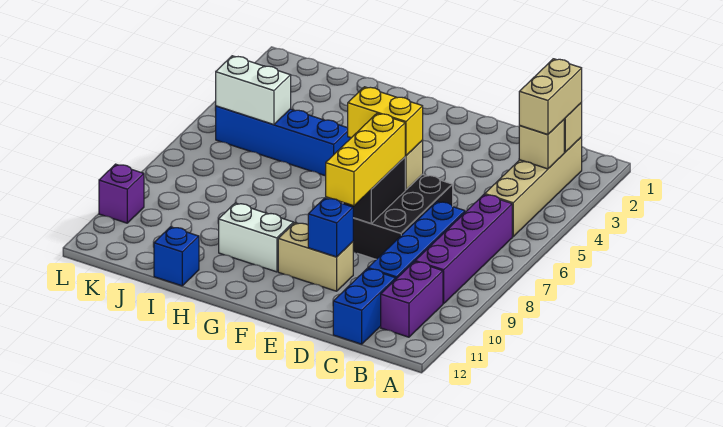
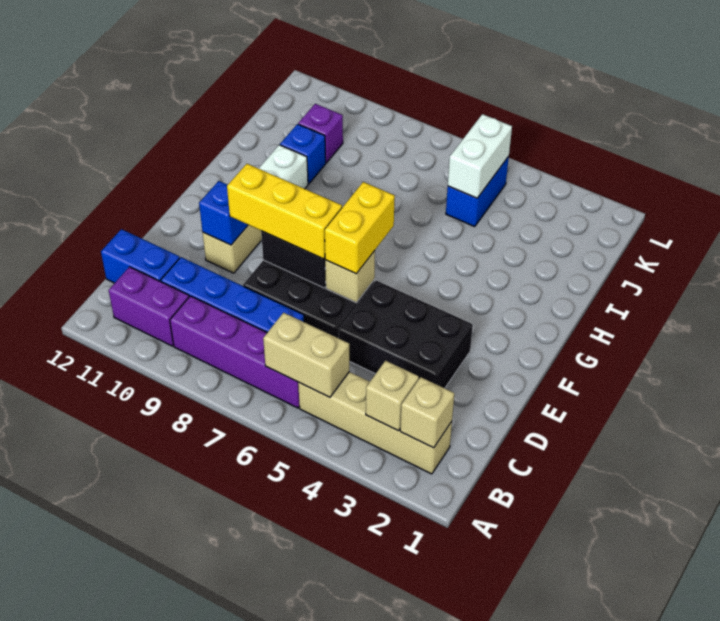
tan brick B2:B3 level 3 -> tan brick B5:B6 level 2
none -> black brick D3:E5 level 1
blue brick H5:K5 level 1 -> blue brick J5:K5 level 1
blue brick I12 level 1 -> blue brick I10 level 1
purple brick L10 level 1 -> purple brick J10 level 1

